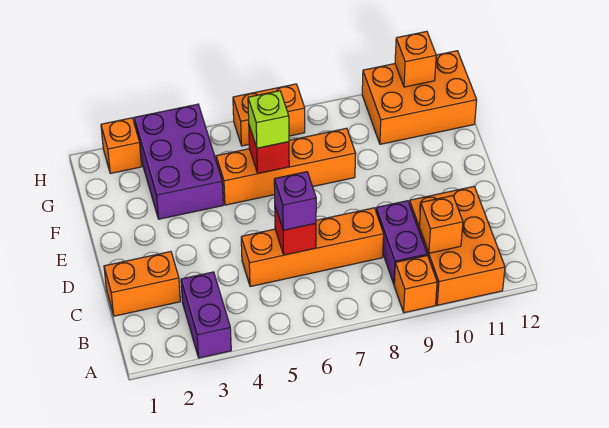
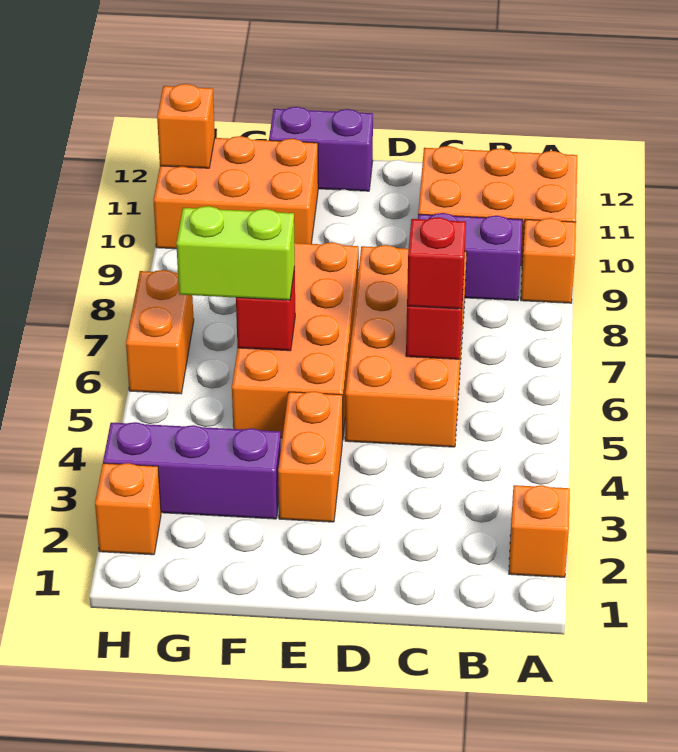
purple brick A3:B3 level 1 -> purple brick E12:F12 level 1
orange brick B10 level 2 -> orange brick A2 level 1
orange brick C1:C2 level 1 -> orange brick E3:E4 level 1
orange brick C5:C8 level 1 -> orange brick C5:D8 level 1
purple brick C6 level 3 -> red brick C6 level 3
purple brick F3:H4 level 1 -> purple brick F3:H3 level 1
orange brick F5:F8 level 1 -> orange brick E5:F8 level 1
lime brick F6 level 3 -> lime brick F6:G6 level 3
orange brick G10:H12 level 1 -> orange brick F10:H11 level 1

